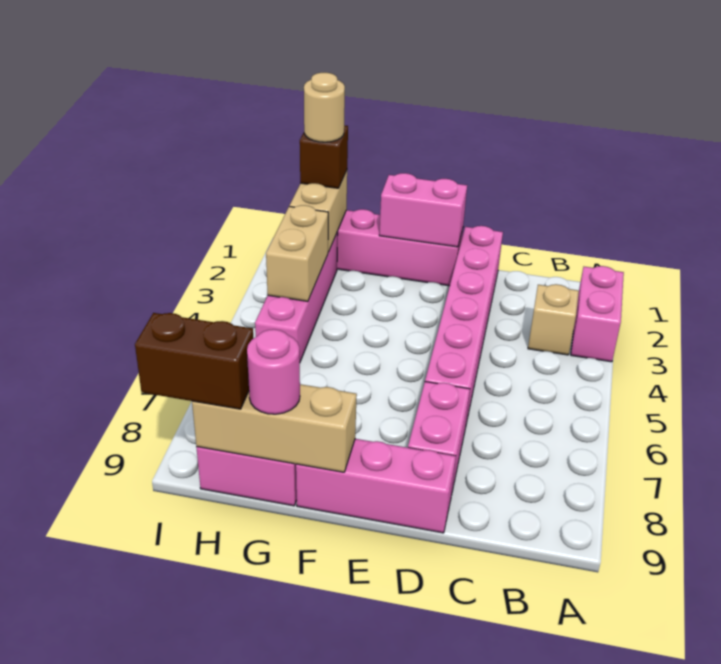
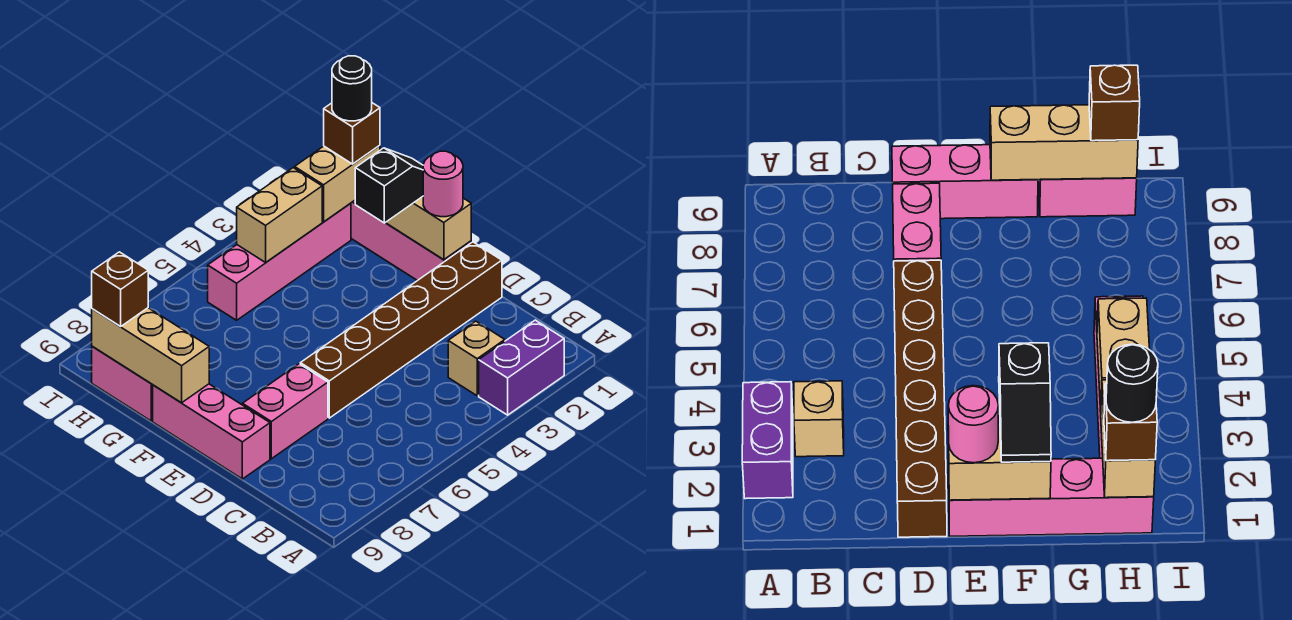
pink brick A2:A3 level 1 -> purple brick A2:A3 level 1
pink brick D1:D6 level 1 -> brown brick D1:D6 level 1
pink brick E1:F1 level 2 -> tan brick E1:F1 level 2
none -> black slope F1:F2 level 3 top 2
pink round brick G9 level 3 -> pink round brick E1 level 3
tan round brick H1 level 4 -> black round brick H1 level 4
brown brick H9:I9 level 3 -> brown brick H9 level 3

